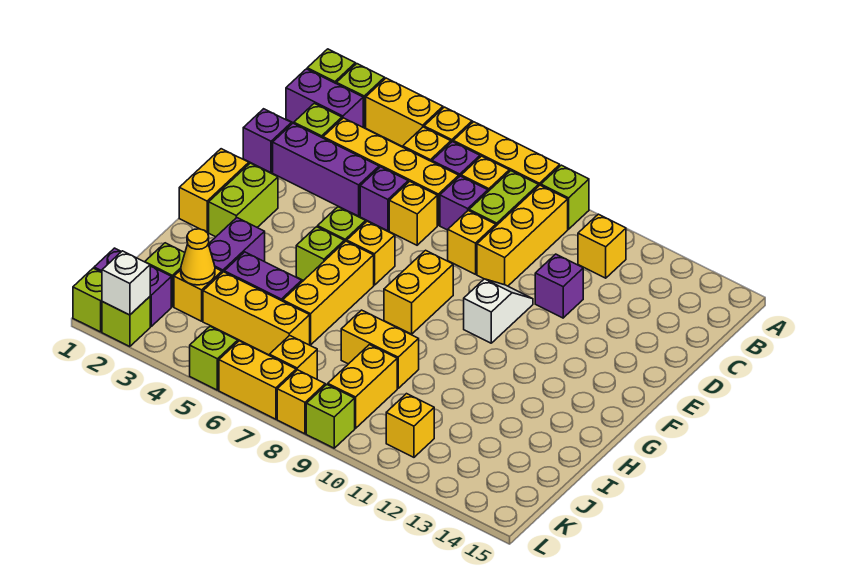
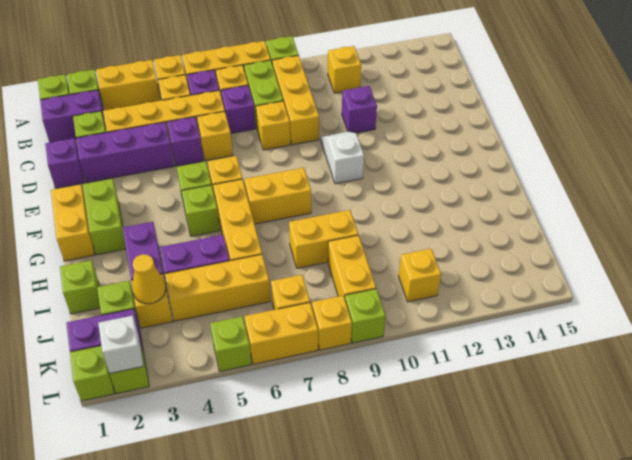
yellow brick F8:G8 level 1 -> yellow brick G7:G8 level 1
none -> lime brick I1 level 1

